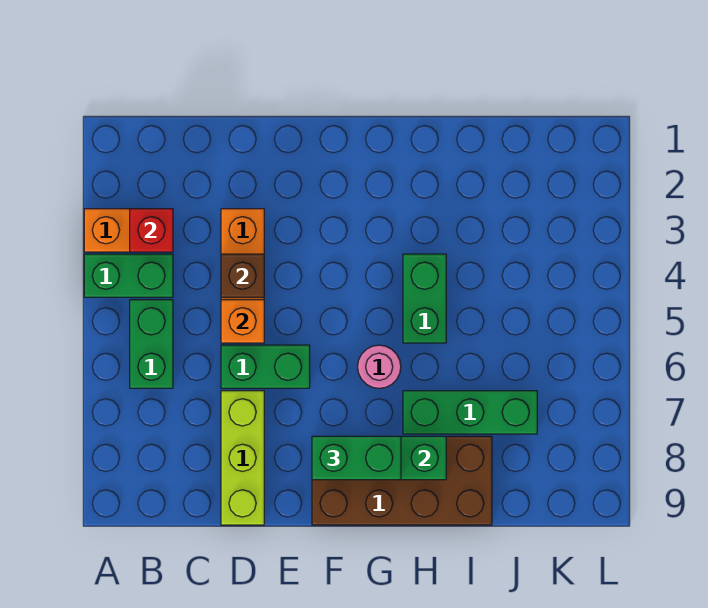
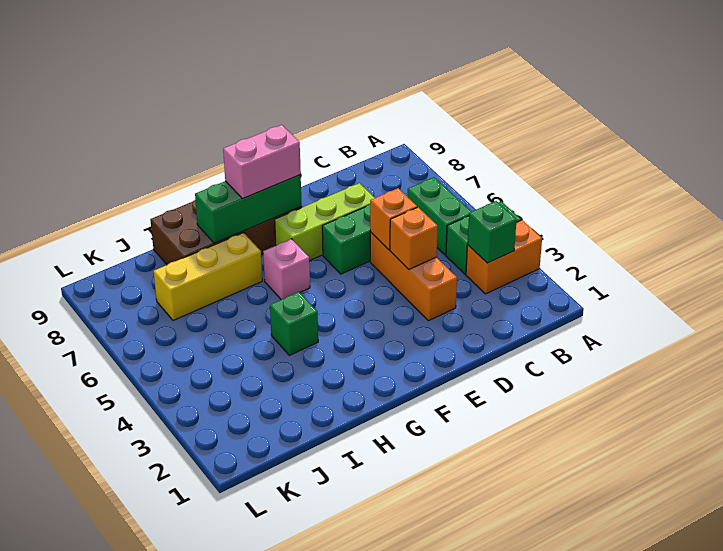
red brick B3 level 2 -> green brick B3 level 2
brown brick D4 level 2 -> orange brick D4 level 2
lime brick D7:D9 level 1 -> lime brick D7:F7 level 1
green brick F8:G8 level 3 -> pink brick F8:G8 level 3
pink round brick G6 level 1 -> pink brick G6 level 1
green brick H4:H5 level 1 -> green brick H4 level 1
green brick H7:J7 level 1 -> yellow brick H7:J7 level 1

